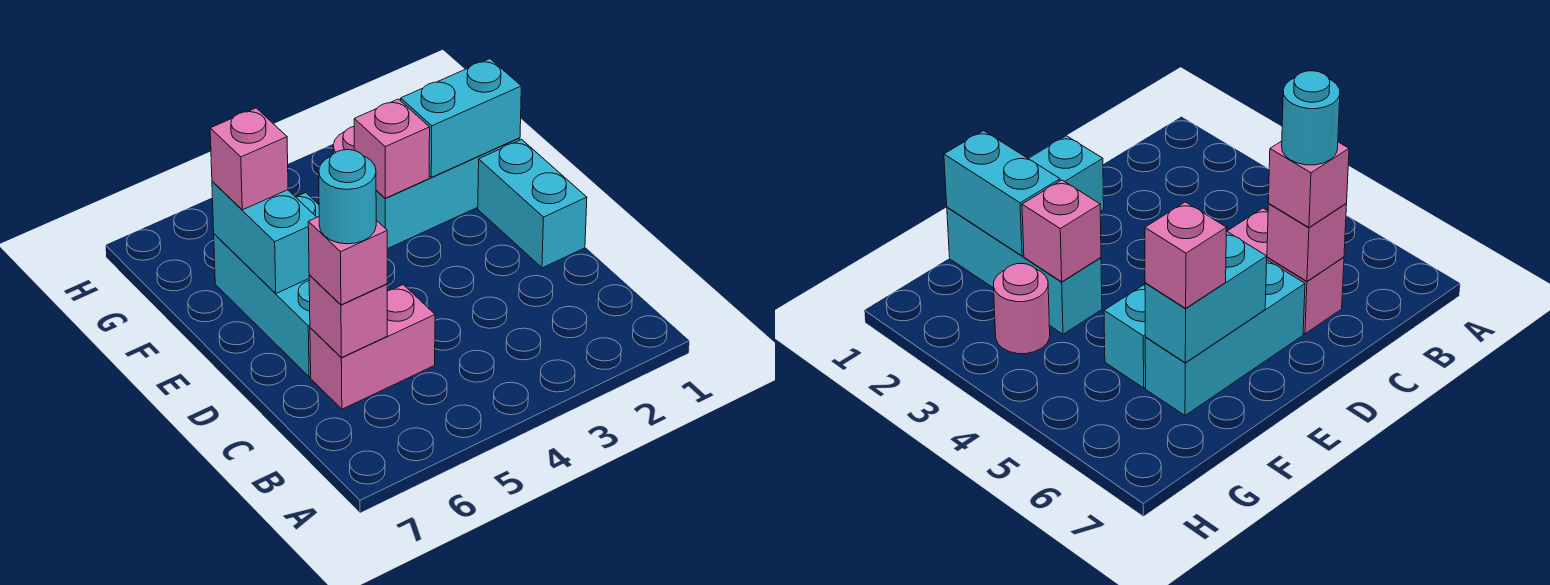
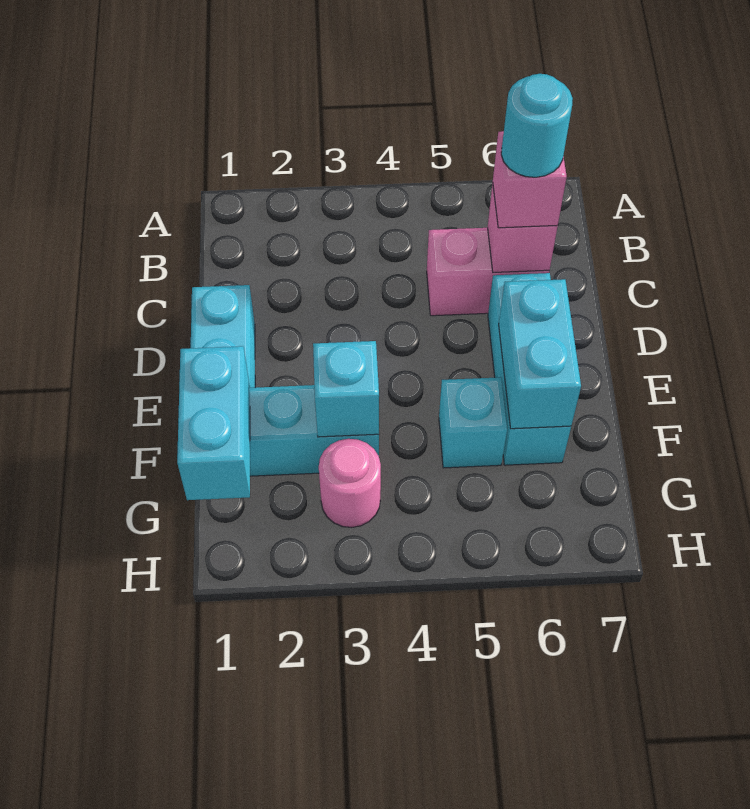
cyan brick F1:F2 level 2 -> cyan brick F1:G1 level 2
pink brick F3 level 2 -> cyan brick F3 level 2
pink brick F6 level 3 -> none

